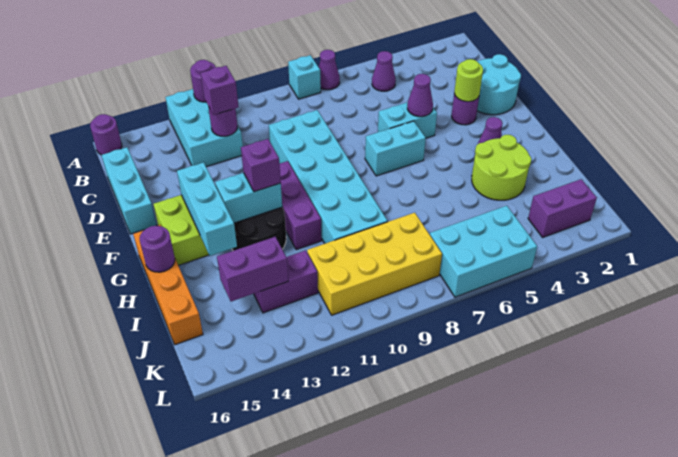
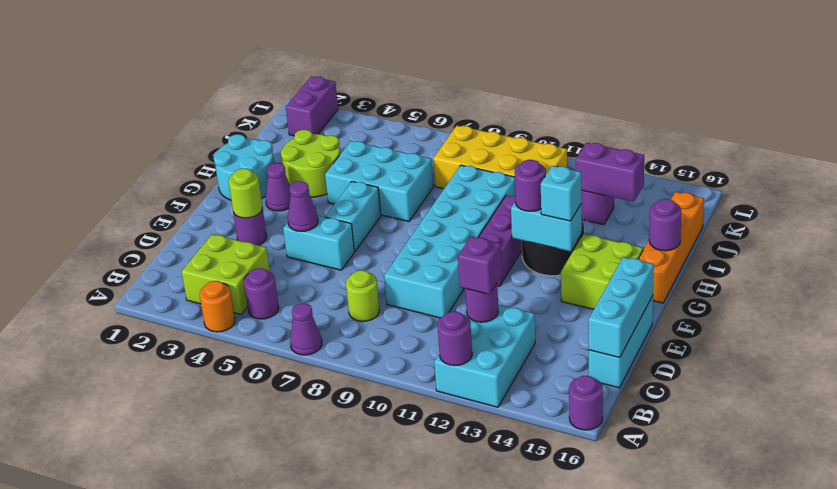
none -> orange round brick A4 level 1
cyan brick A8 level 1 -> cyan brick G13 level 3
none -> lime brick B3:C4 level 1
purple cone B5 level 1 -> purple round brick B5 level 1
none -> lime round brick C8 level 1
cyan round brick D1:E2 level 1 -> cyan round brick G1:H2 level 1
cyan brick F6:F7 level 1 -> cyan brick F6:G6 level 1
cyan brick F14:H14 level 2 -> cyan brick C16:E16 level 2
purple brick G12 level 3 -> purple round brick G12 level 3
purple brick K2:K3 level 1 -> purple brick K2:L2 level 1
cyan brick K5:L7 level 1 -> cyan brick H5:I7 level 1

